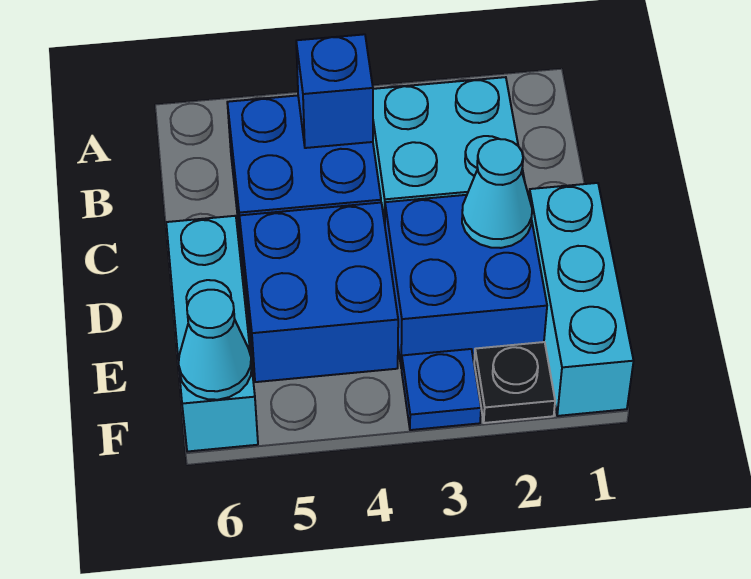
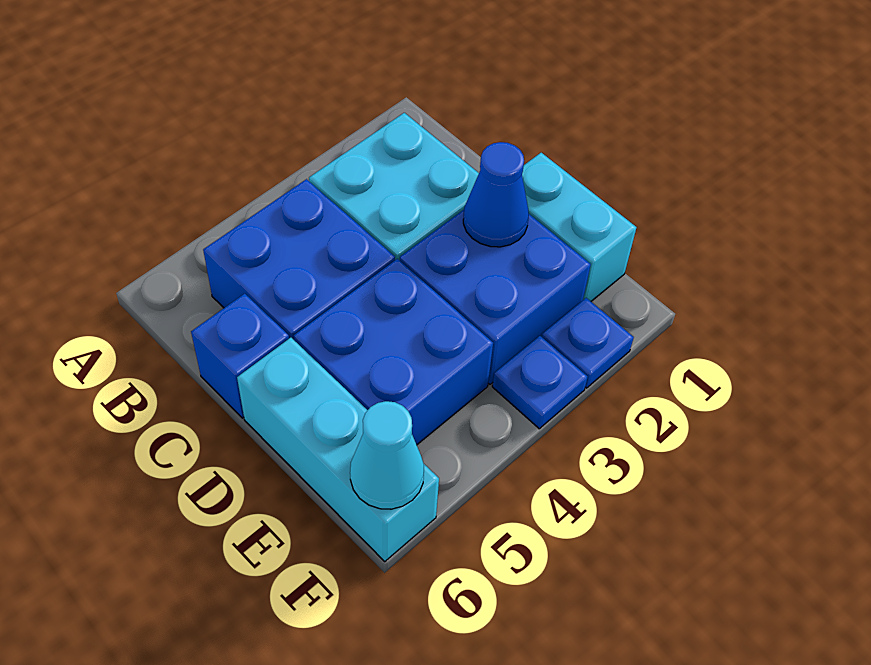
blue brick B4 level 2 -> blue brick C6 level 1
cyan brick D1:F1 level 1 -> cyan brick D1:E1 level 1
cyan cone D2 level 2 -> blue cone D2 level 2
black plate F2 level 1 -> blue plate F2 level 1

